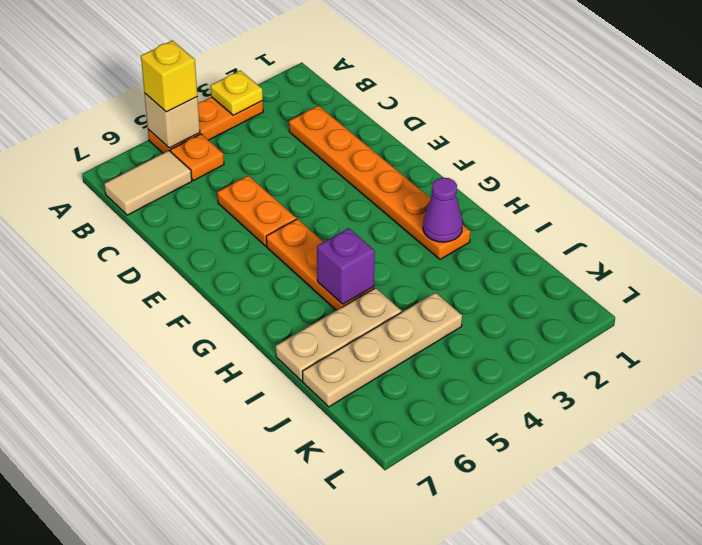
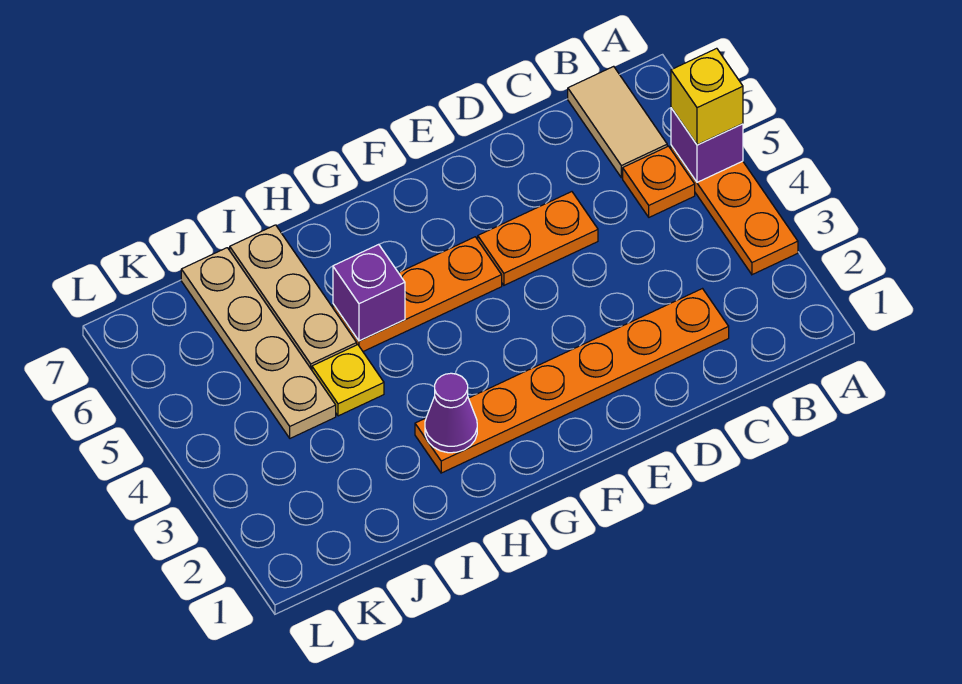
yellow plate A3 level 2 -> yellow plate I4 level 1
tan brick A5 level 2 -> purple brick A5 level 2

